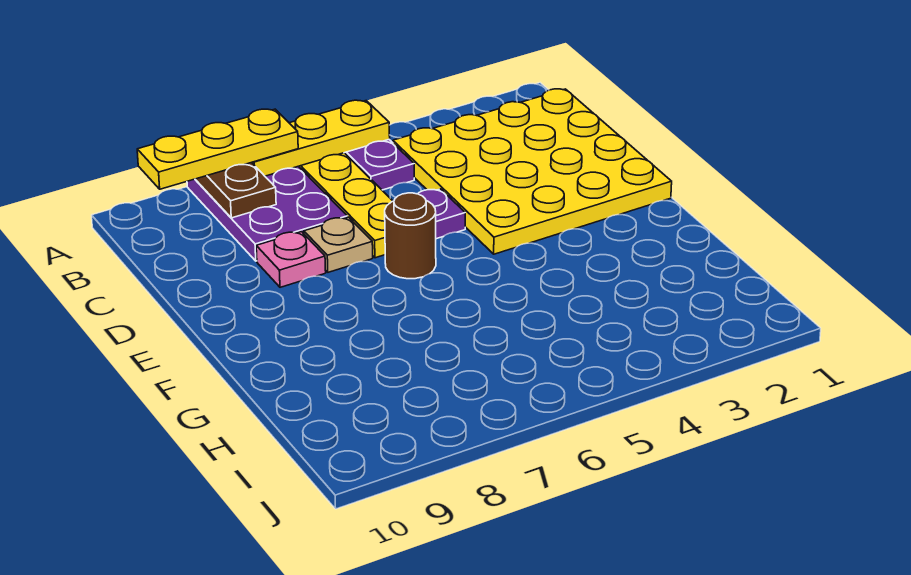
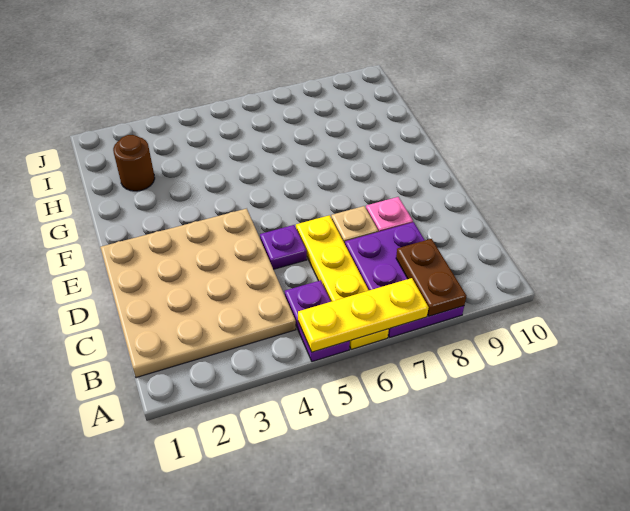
yellow plate A7:A9 level 3 -> none
yellow plate B1:E4 level 1 -> tan plate B1:E4 level 1
brown round brick E6 level 1 -> brown round brick H2 level 1

